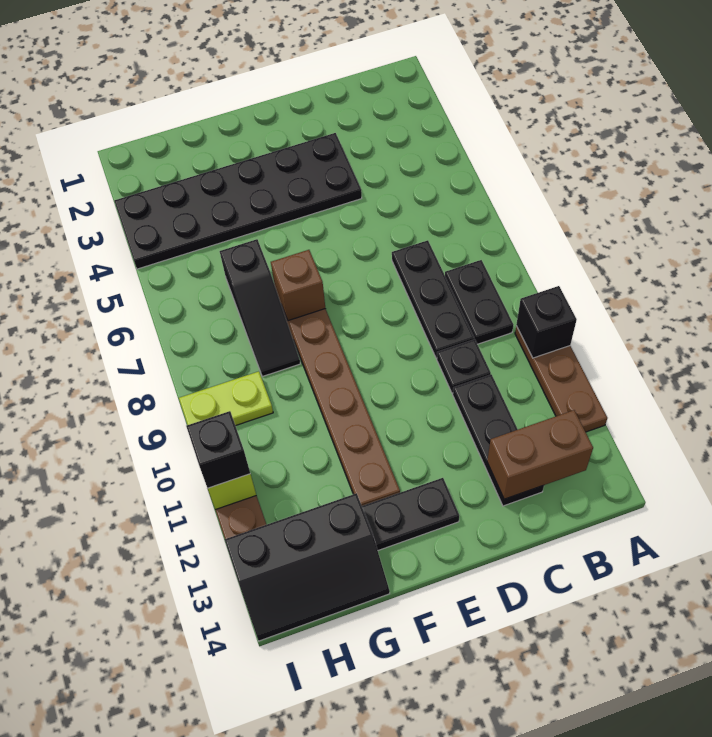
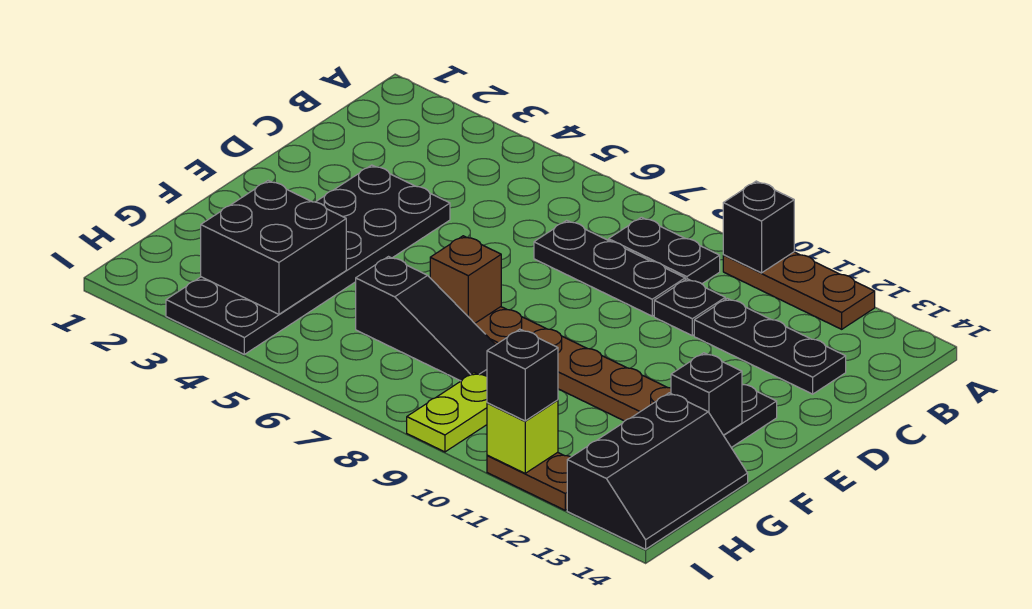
brown brick B13:C13 level 2 -> none
none -> black brick F13 level 2
none -> black brick G3:H4 level 2

